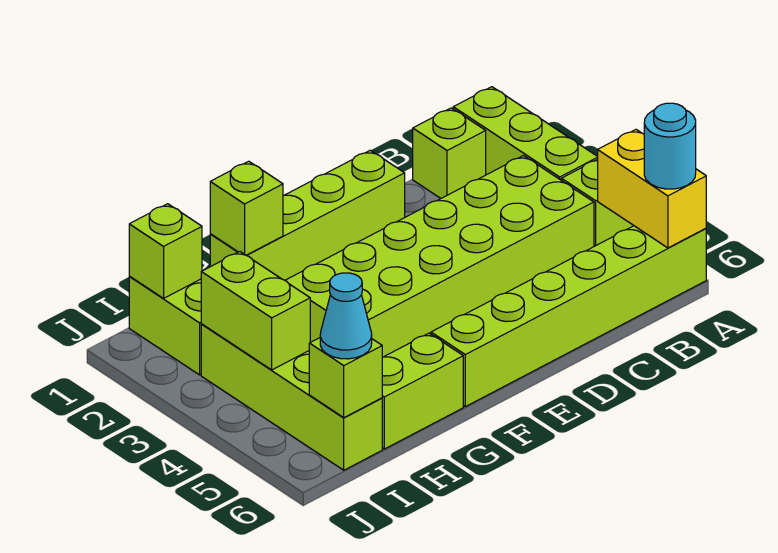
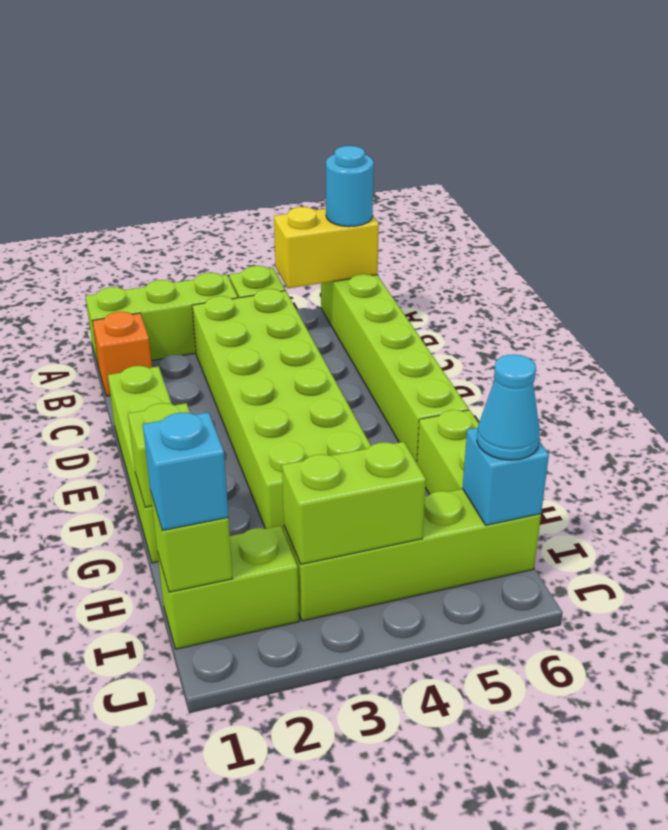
lime brick B1 level 1 -> orange brick B1 level 1
none -> cyan brick I1 level 3
lime brick I6 level 2 -> cyan brick I6 level 2

